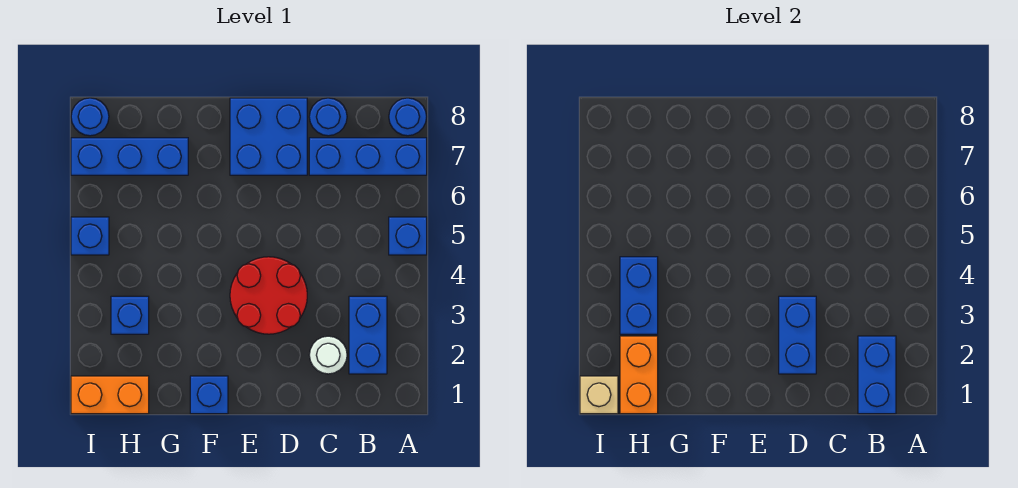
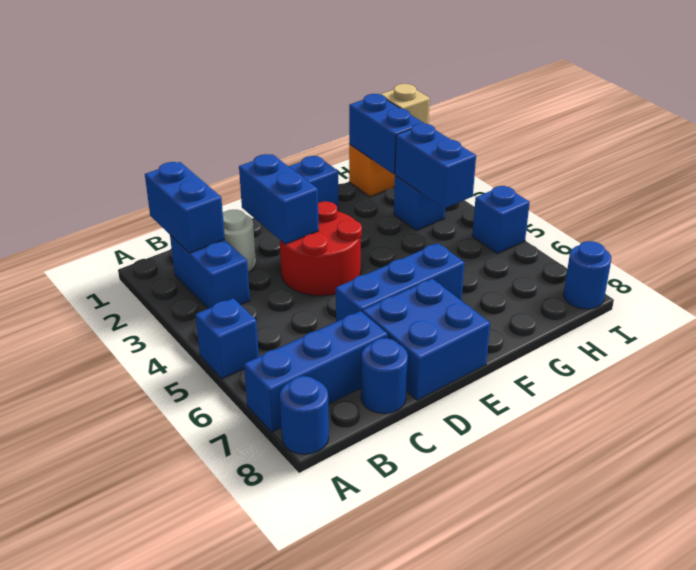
blue brick G7:I7 level 1 -> blue brick D6:F6 level 1
orange brick H1:H2 level 2 -> blue brick H1:H2 level 2

